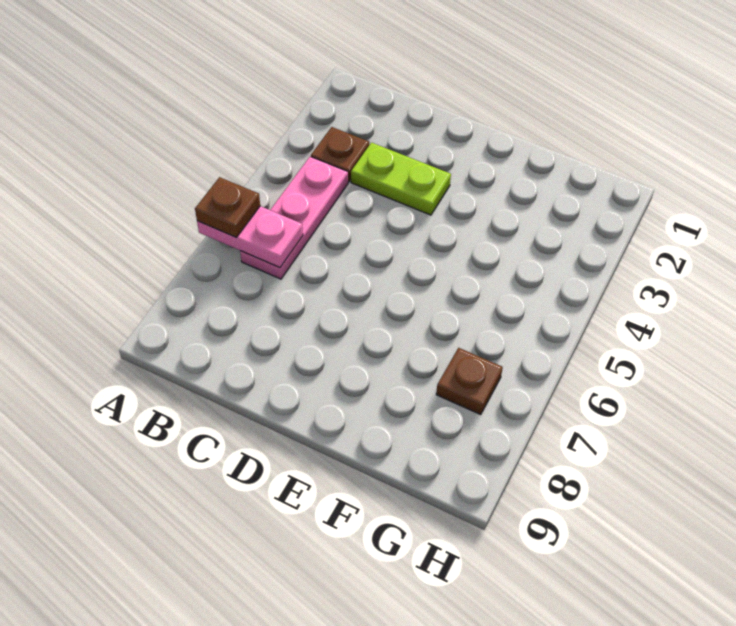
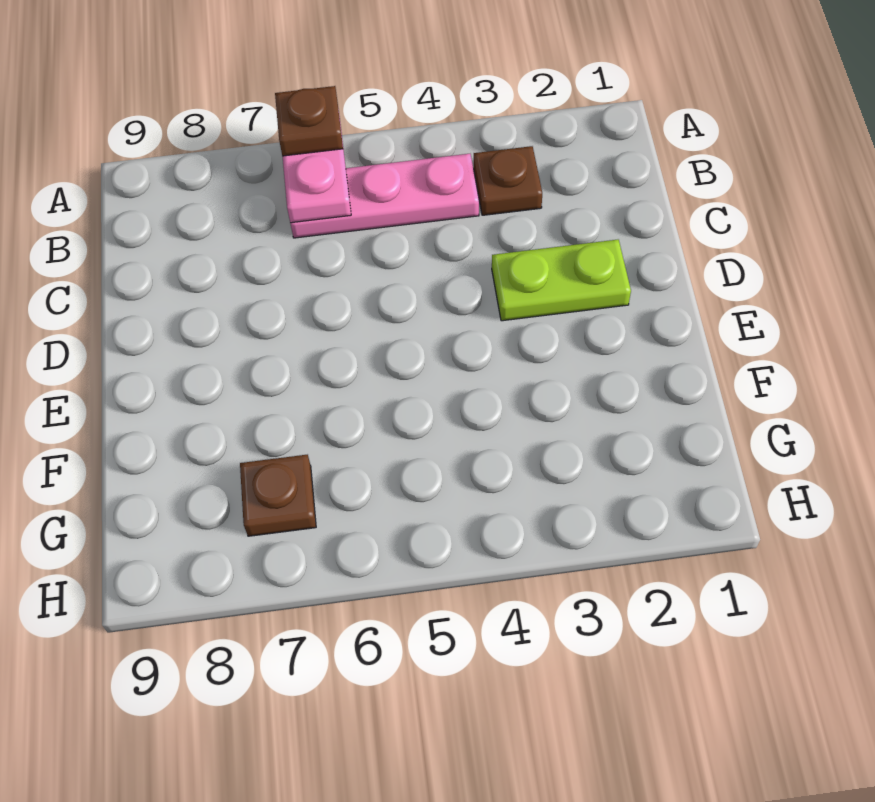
lime plate C3:D3 level 1 -> lime plate D2:D3 level 1

